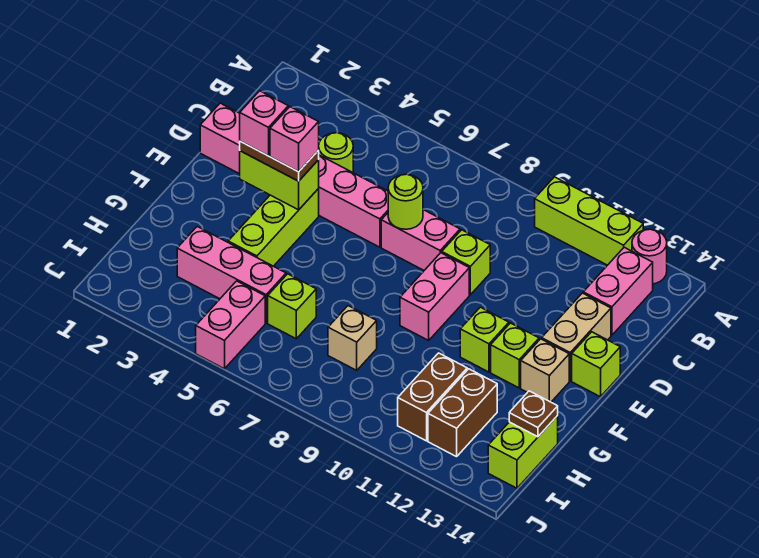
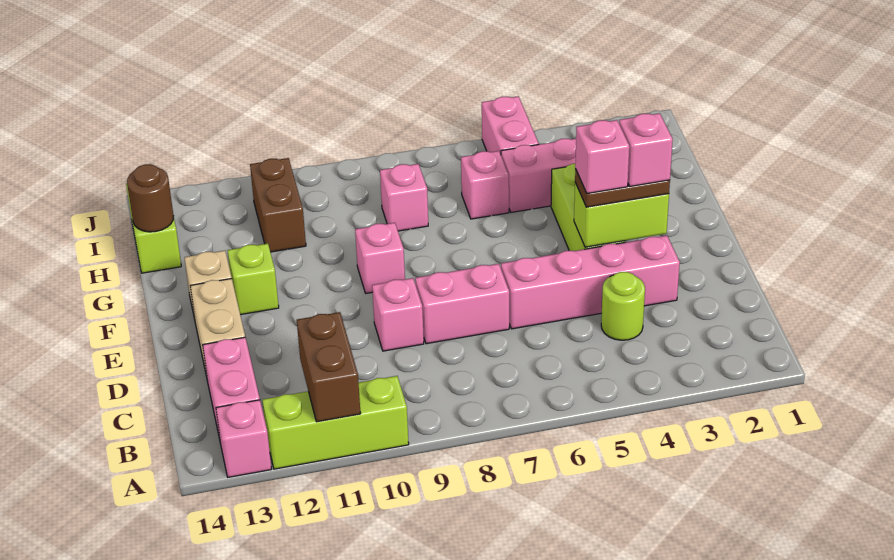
pink round brick A13 level 1 -> pink brick A13 level 1
pink brick D1:D6 level 1 -> pink brick D3:D6 level 1
lime round brick D7 level 2 -> none
lime brick D9 level 1 -> pink brick D9 level 1
pink brick E9:F9 level 1 -> pink brick F9 level 1
lime brick E14 level 1 -> none
lime brick F11 level 1 -> none
lime brick H6 level 1 -> pink brick H6 level 1
tan brick H8 level 1 -> pink brick H8 level 1
brown brick H12:I12 level 1 -> brown brick A11:B11 level 2
brown plate H14 level 2 -> brown round brick H14 level 2

